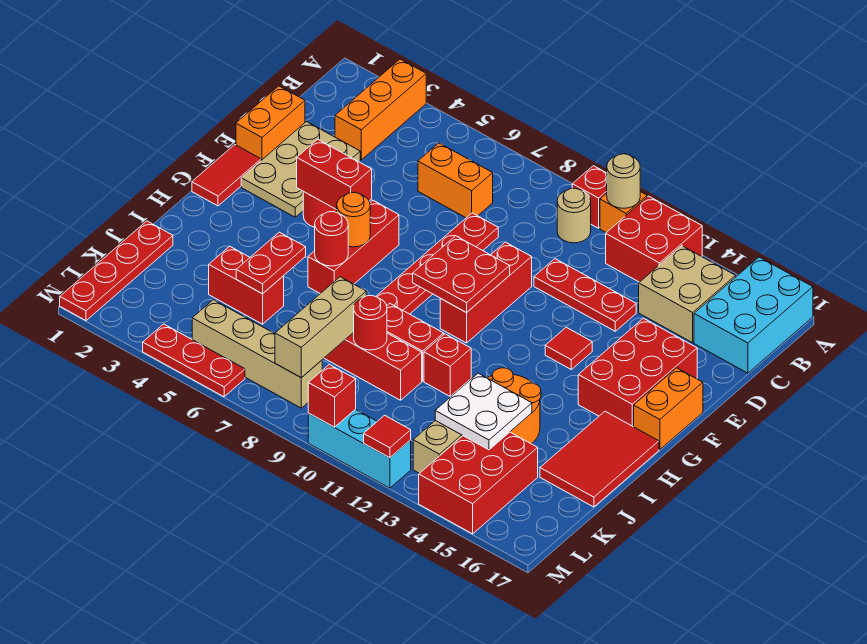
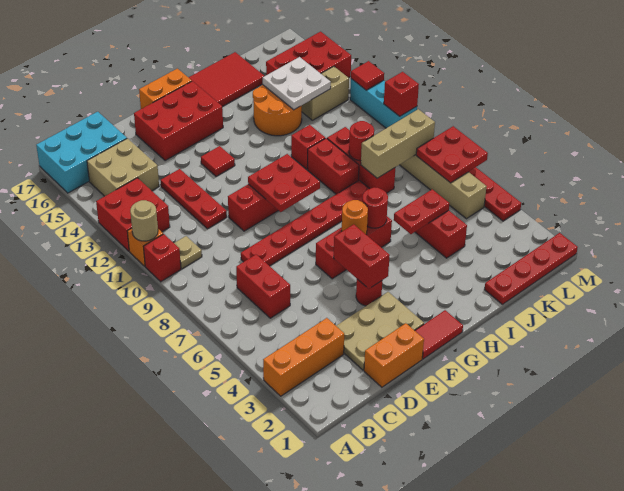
tan round brick B10 level 1 -> tan plate B10 level 1
orange brick C6:C7 level 1 -> red brick C6:C7 level 1
none -> red plate L6:M7 level 2

